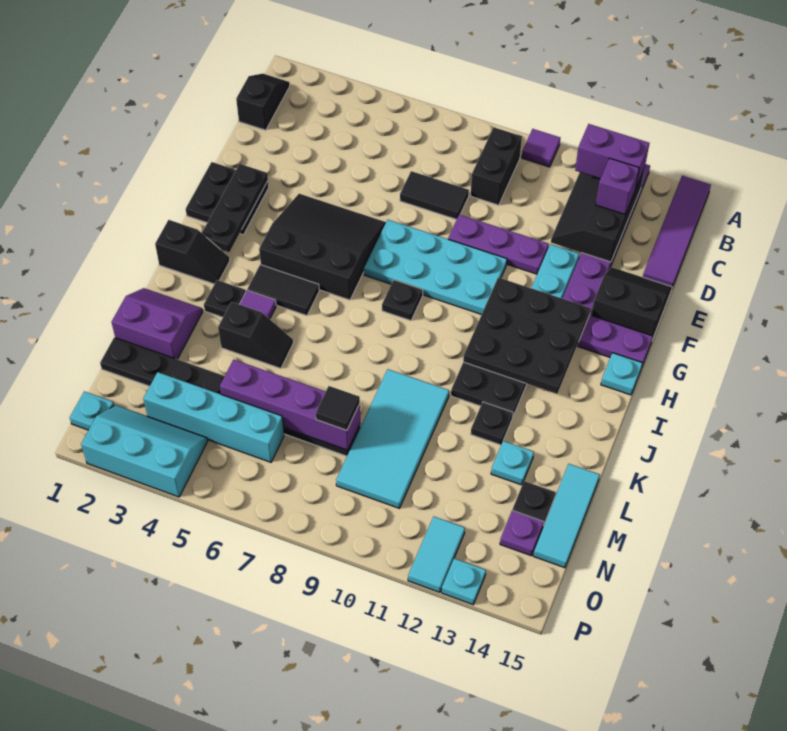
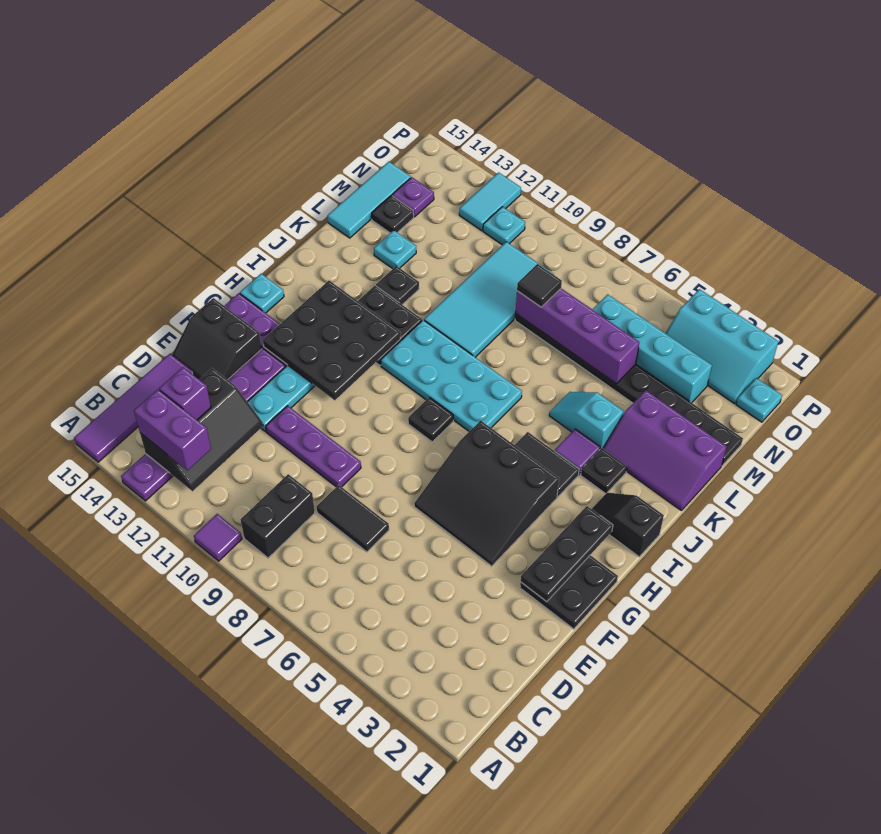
black slope B1:C1 level 1 top C -> none
cyan plate F7:G10 level 1 -> cyan plate I7:J10 level 1
purple slope K1:L2 level 1 top L -> purple slope K1:L3 level 1 top L
black slope K4:K5 level 1 top 4 -> cyan slope K4:K5 level 1 top 4
cyan plate P13 level 1 -> cyan plate O11 level 1

